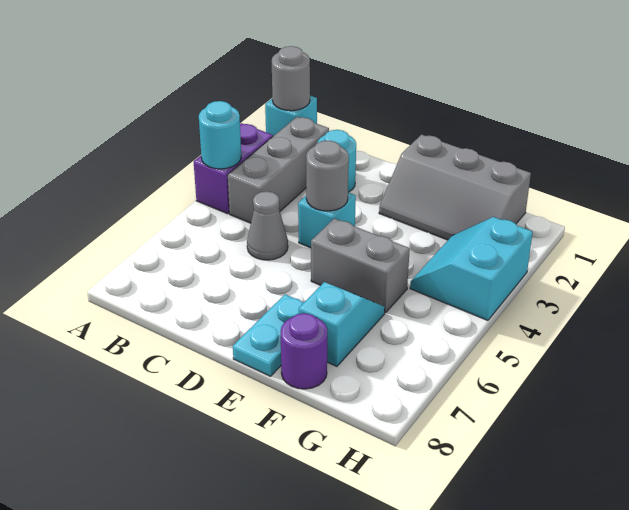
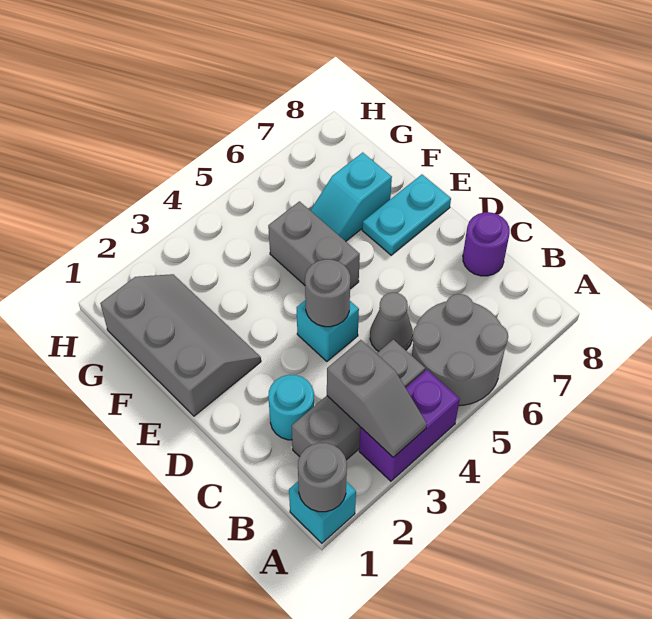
none -> grey slope A3:B3 level 2 top B
cyan round brick A4 level 2 -> none
none -> grey round brick A5:B6 level 1
purple round brick F8 level 1 -> purple round brick C8 level 1
cyan slope G3:H4 level 1 top H -> none

